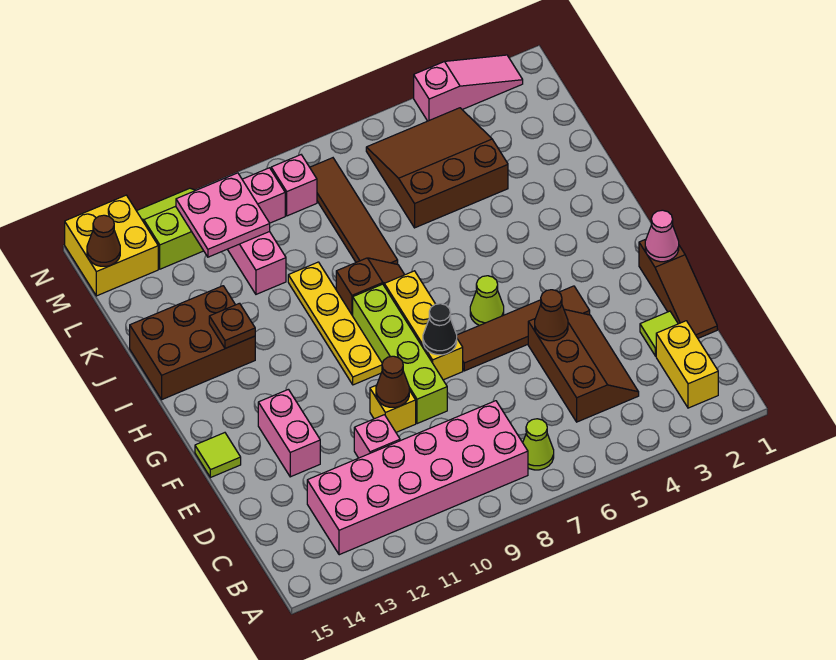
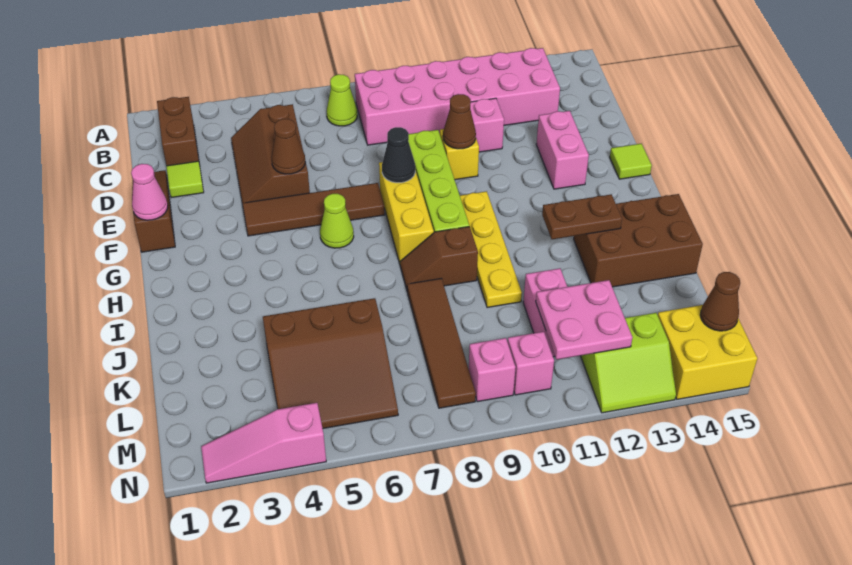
yellow brick B2:C2 level 1 -> brown brick B2:C2 level 1
brown plate I13 level 2 -> brown plate I12:I13 level 2

